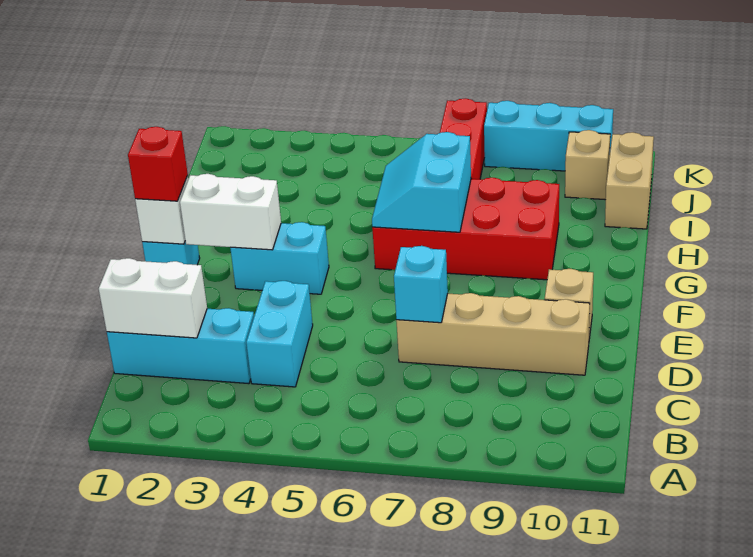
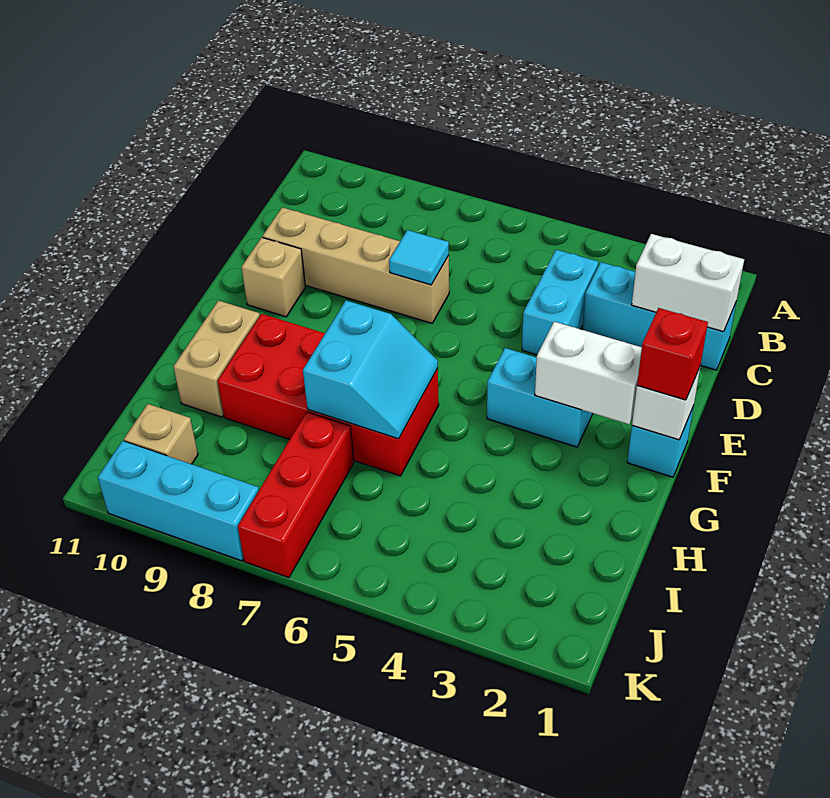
cyan brick D7 level 2 -> cyan tile D7 level 2
tan brick I11:J11 level 1 -> tan brick G10:H10 level 1

